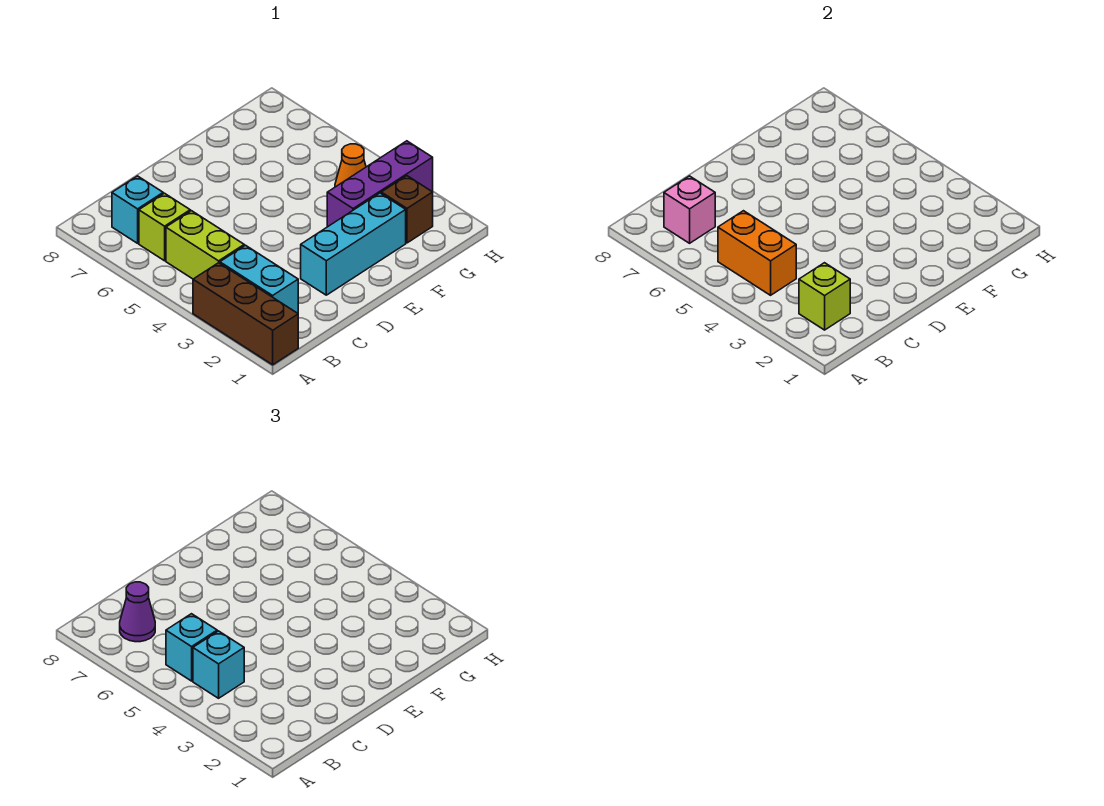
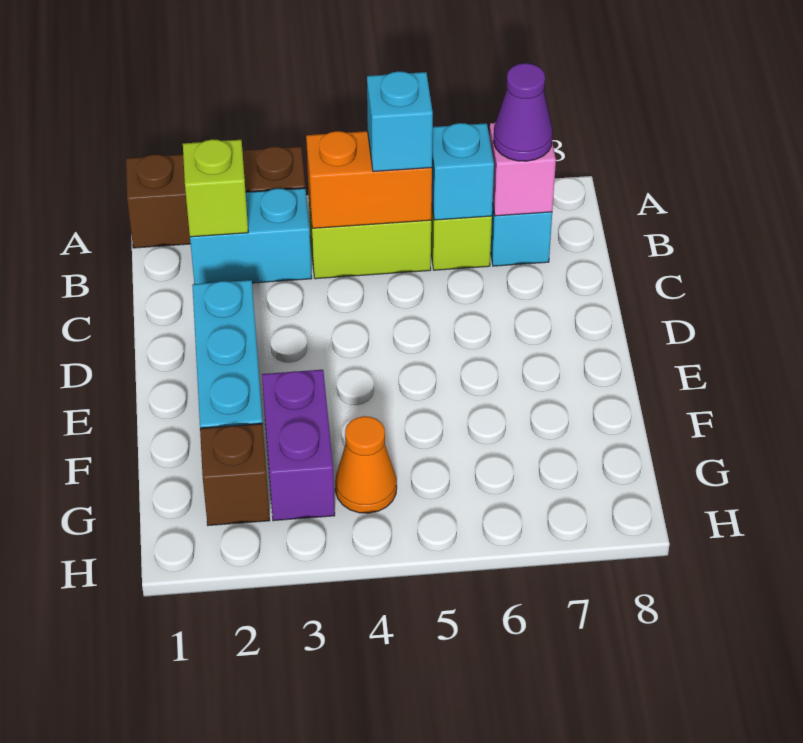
cyan brick B4 level 3 -> cyan brick B6 level 2
purple brick F3:H3 level 1 -> purple brick F3:G3 level 1

